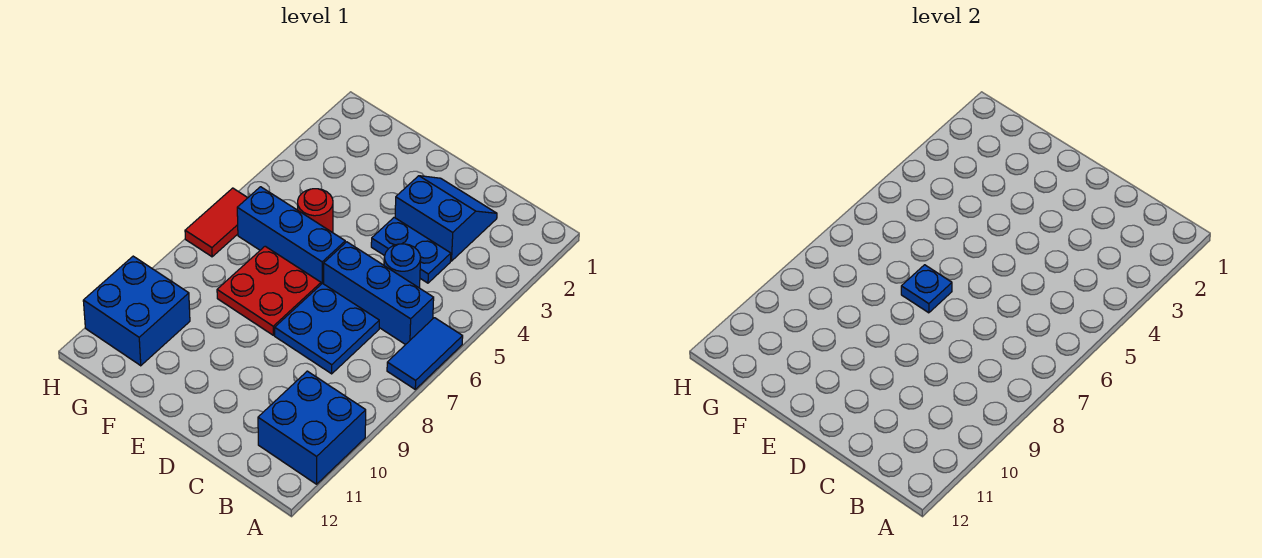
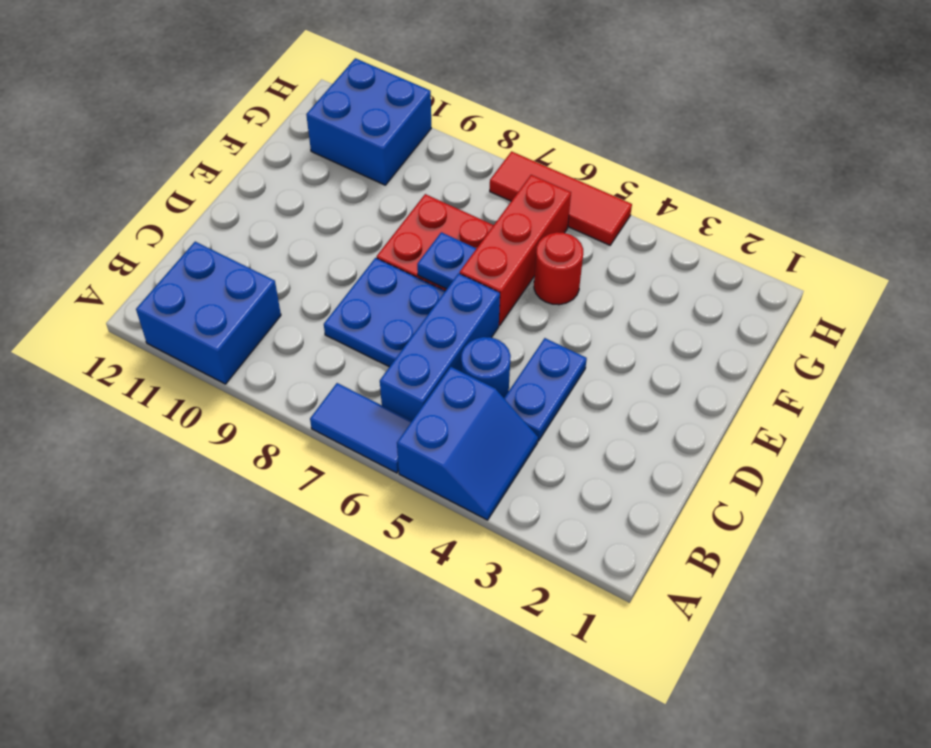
blue slope C2:D3 level 1 top 3 -> blue slope A4:B5 level 1 top 5
blue brick E6:G6 level 1 -> red brick E6:G6 level 1
red tile H6:H7 level 1 -> red tile H5:H7 level 1

